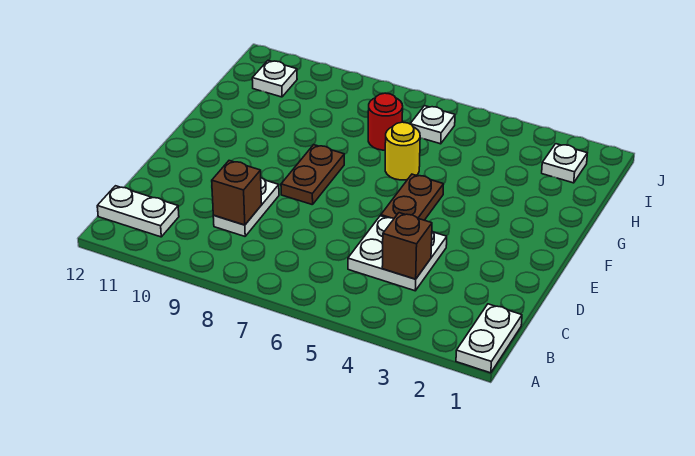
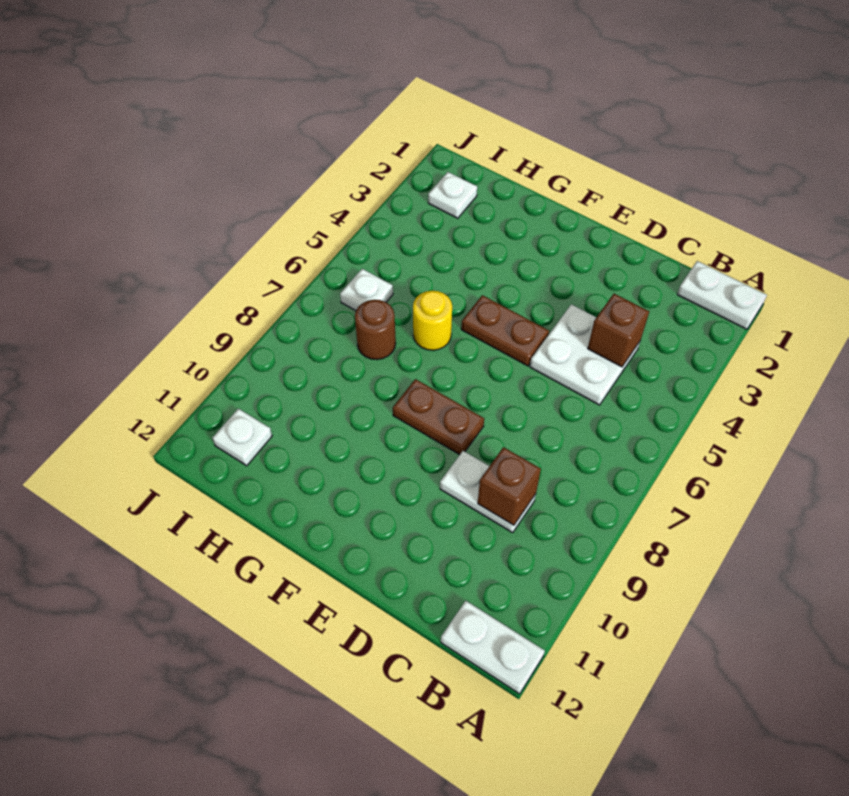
white plate B11:B12 level 1 -> white plate A12:B12 level 1
red round brick H7 level 1 -> brown round brick H7 level 1

